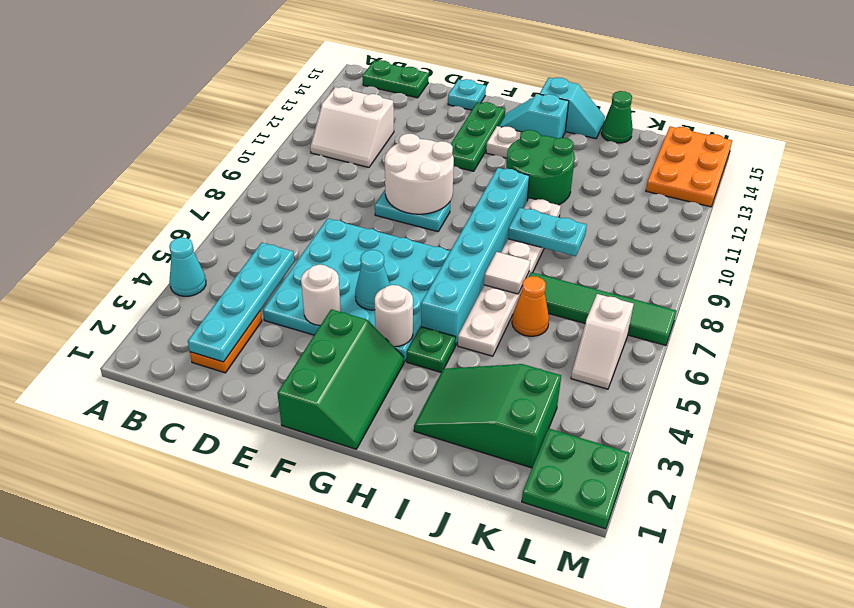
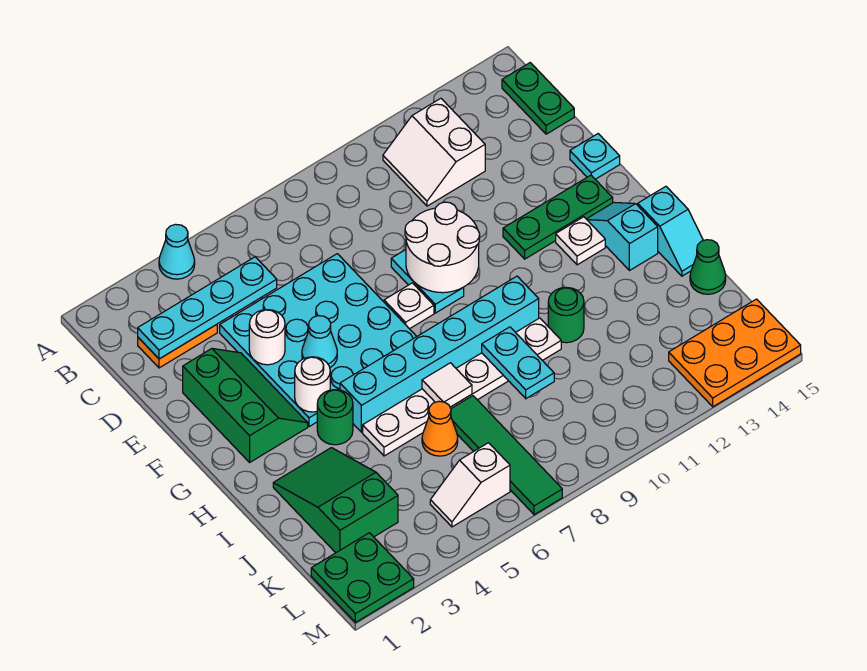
green slope F1:G3 level 1 top F -> green slope E2:G3 level 1 top 2
none -> white plate F8 level 1
green plate H4 level 1 -> green round brick H4 level 1
green round brick H11:I12 level 1 -> green round brick I11 level 1

